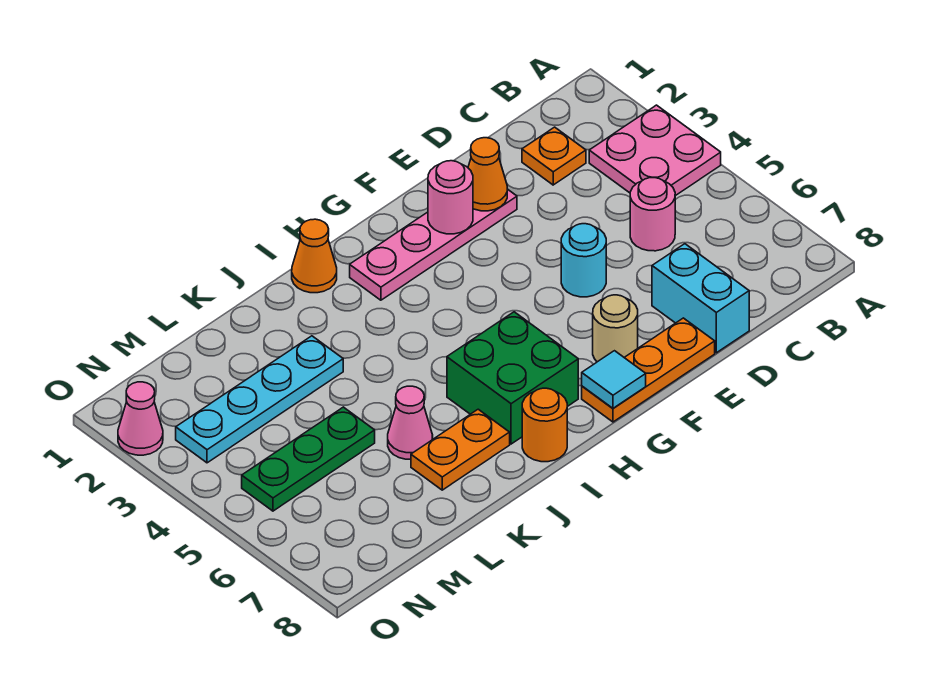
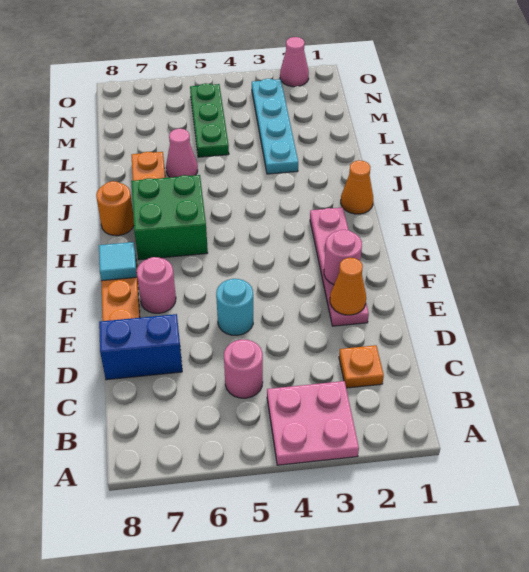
cyan brick D7:D8 level 1 -> blue brick D7:D8 level 1
tan round brick F7 level 1 -> pink round brick F7 level 1

